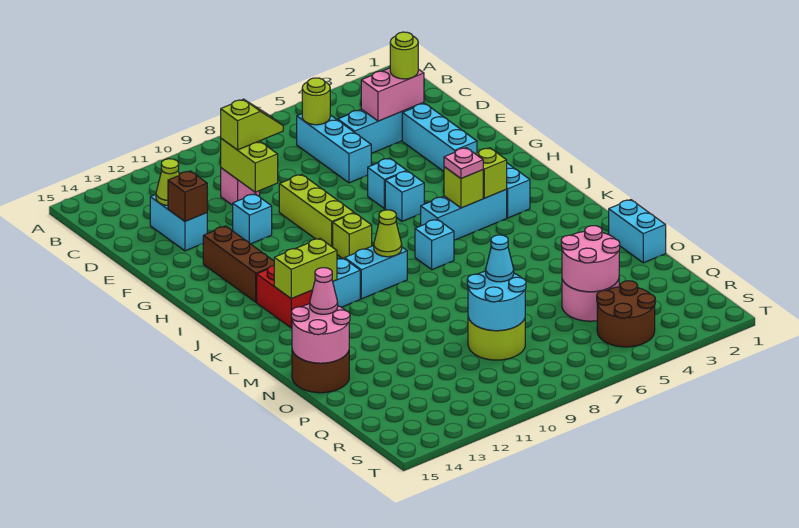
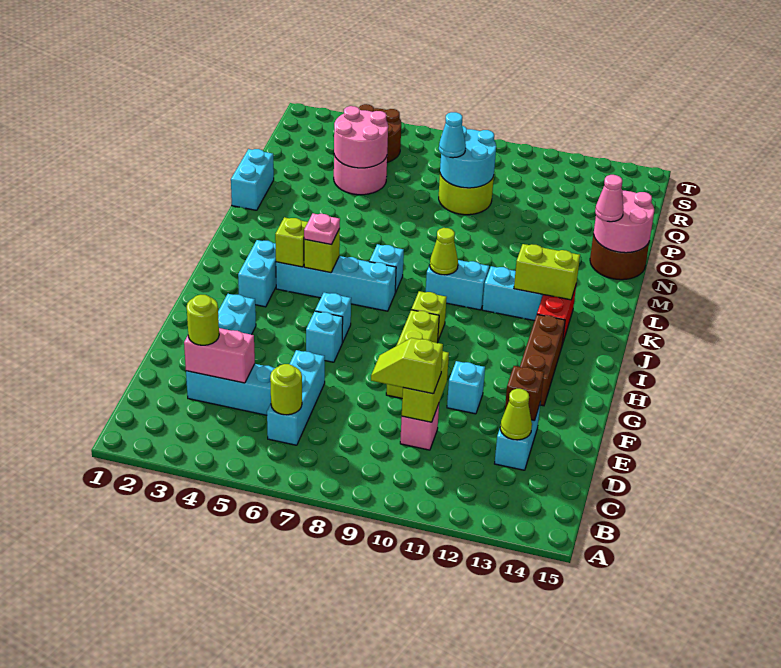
cyan brick J4:J6 level 1 -> cyan brick J4:J7 level 1

